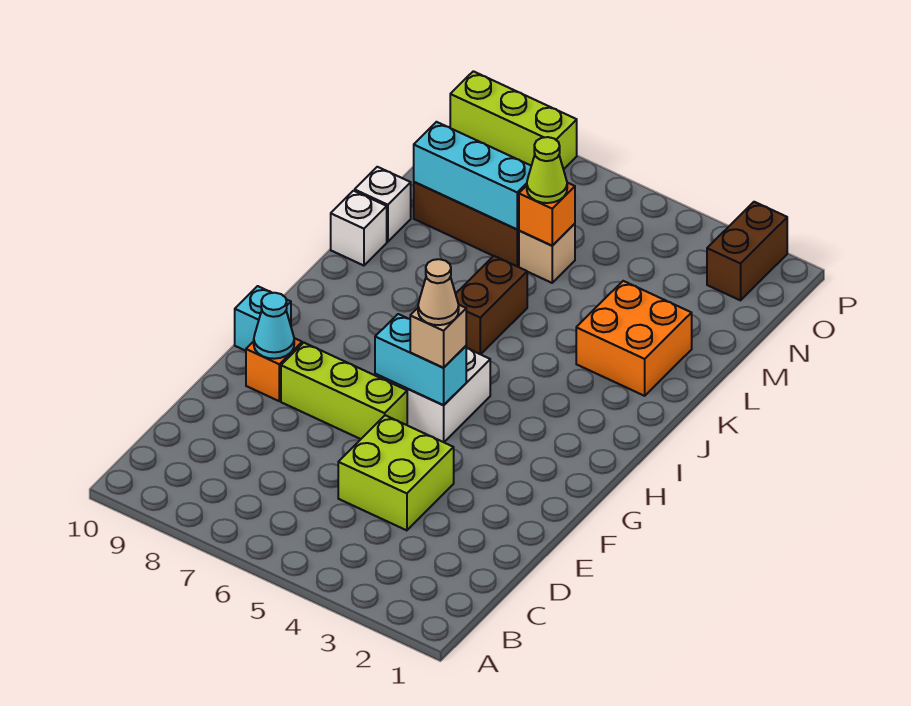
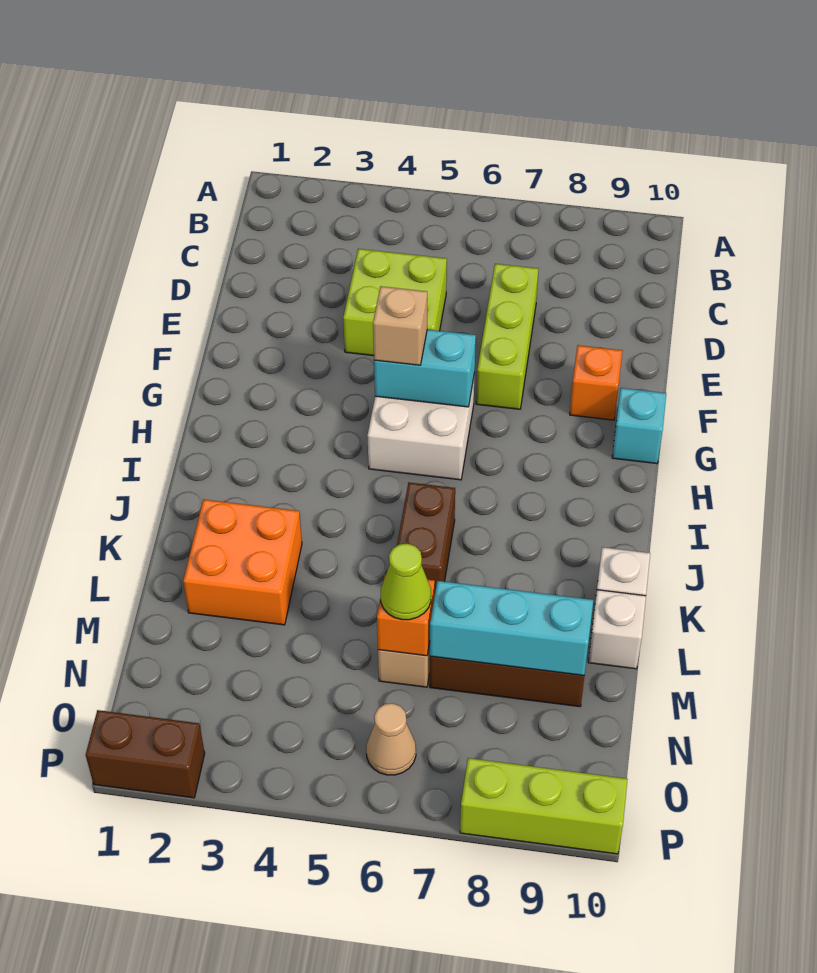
lime brick F6:F8 level 1 -> lime brick D7:F7 level 1
cyan cone F9 level 2 -> none
tan cone G5 level 4 -> tan cone O6 level 1
brown brick O2:P2 level 1 -> brown brick P1:P2 level 1

